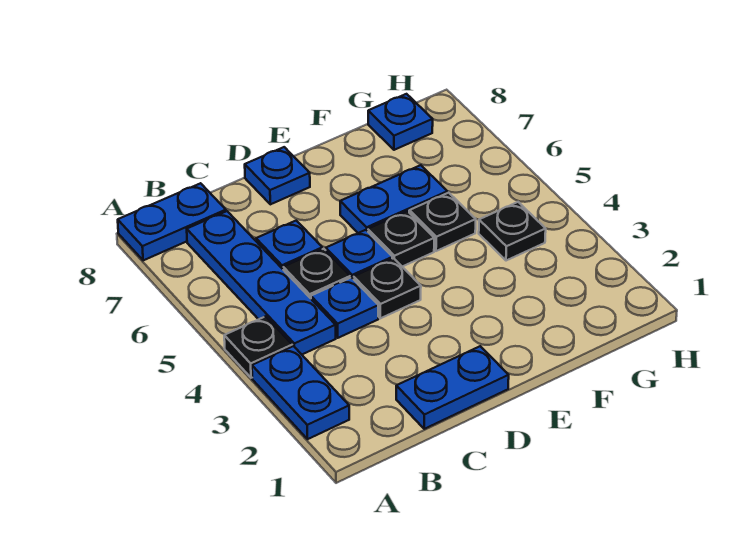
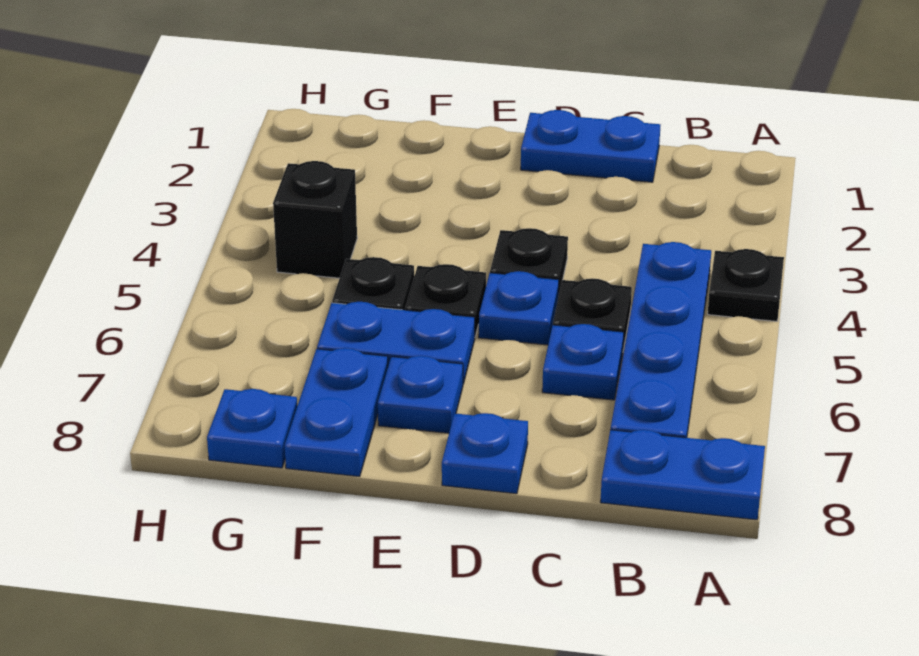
blue plate A2:A3 level 1 -> blue plate F7:F8 level 1
blue plate C4 level 1 -> blue plate E7 level 1
black plate G4 level 1 -> black brick G4 level 1

